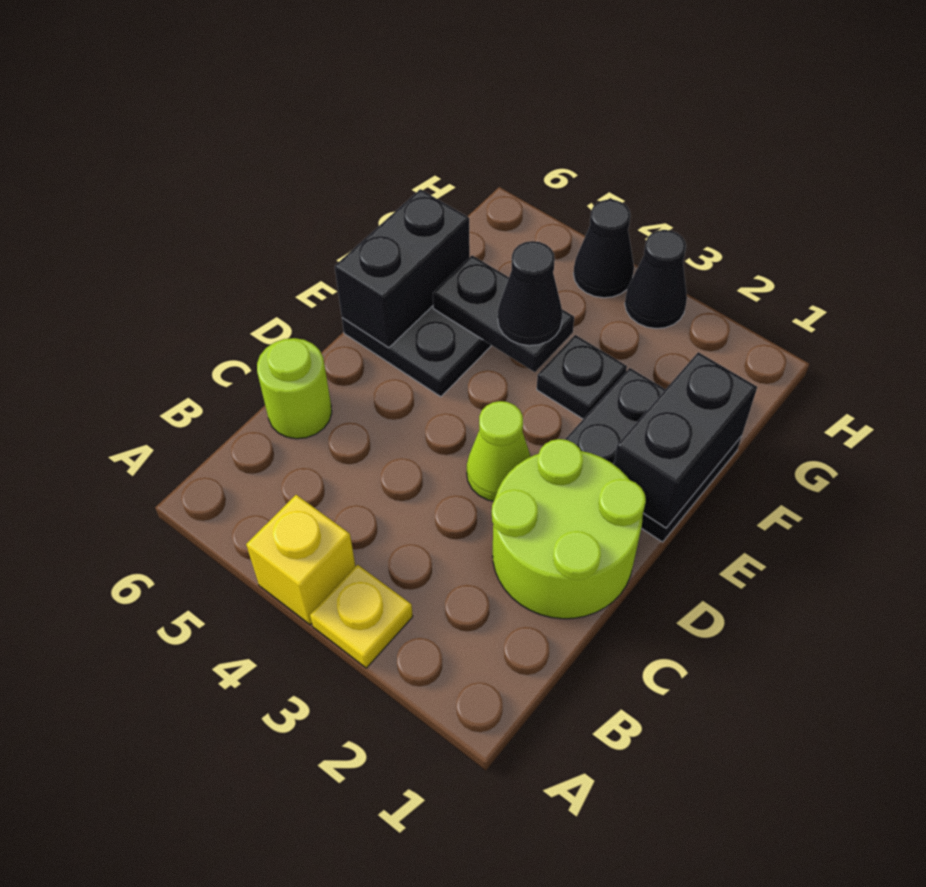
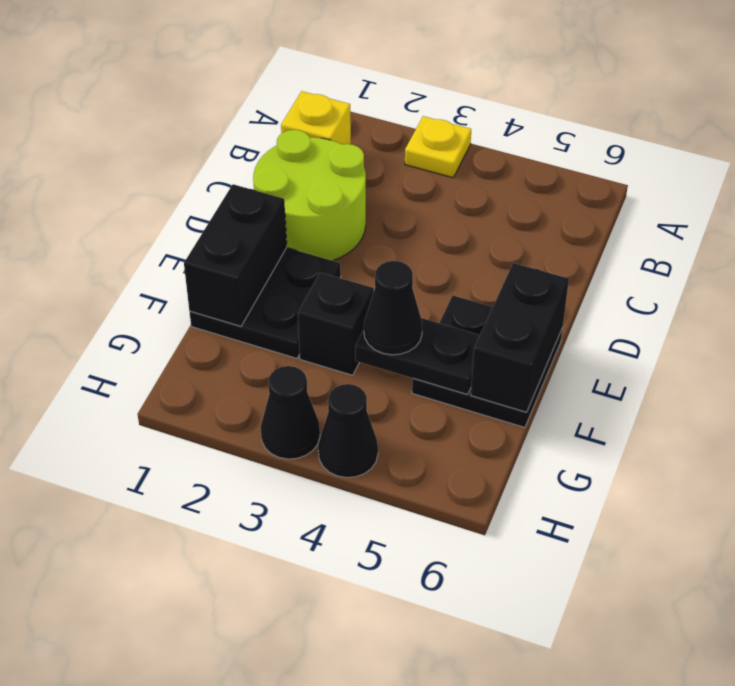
yellow brick A4 level 1 -> yellow brick B1 level 1
lime round brick C6 level 1 -> none
lime cone D3 level 1 -> none
black plate F3 level 1 -> black brick F3 level 1

